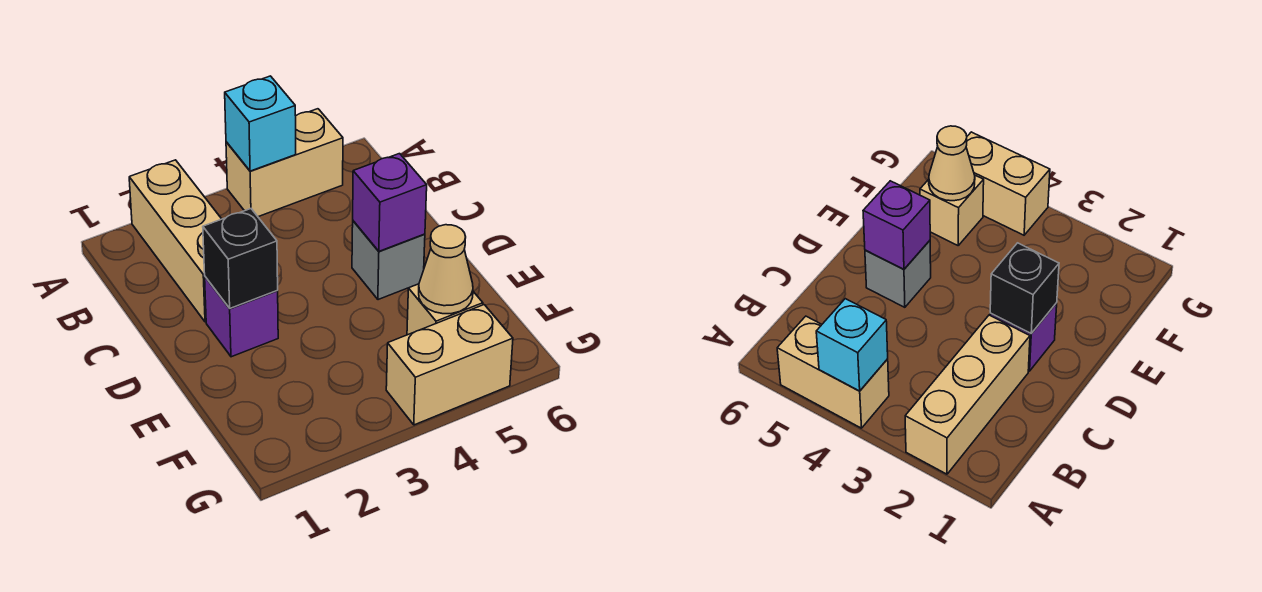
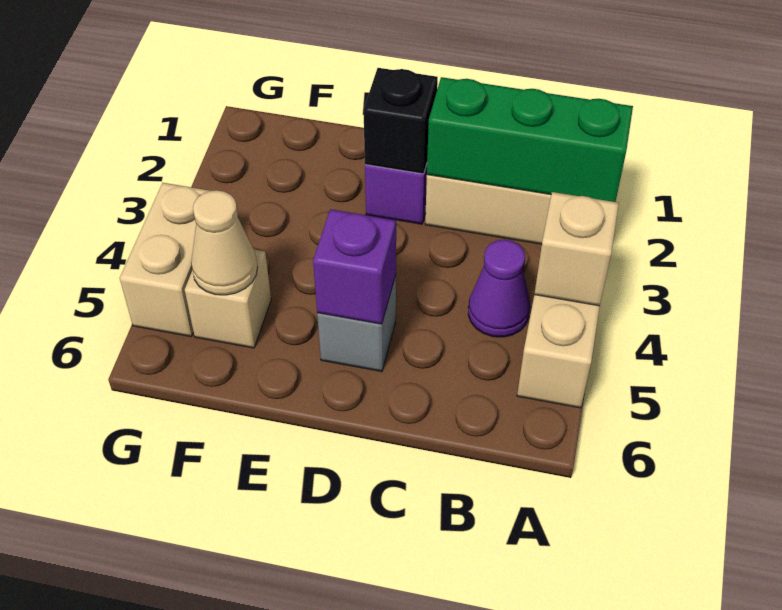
none -> green brick A2:C2 level 2
cyan brick A4 level 2 -> tan brick A4 level 2
none -> purple cone B4 level 1

